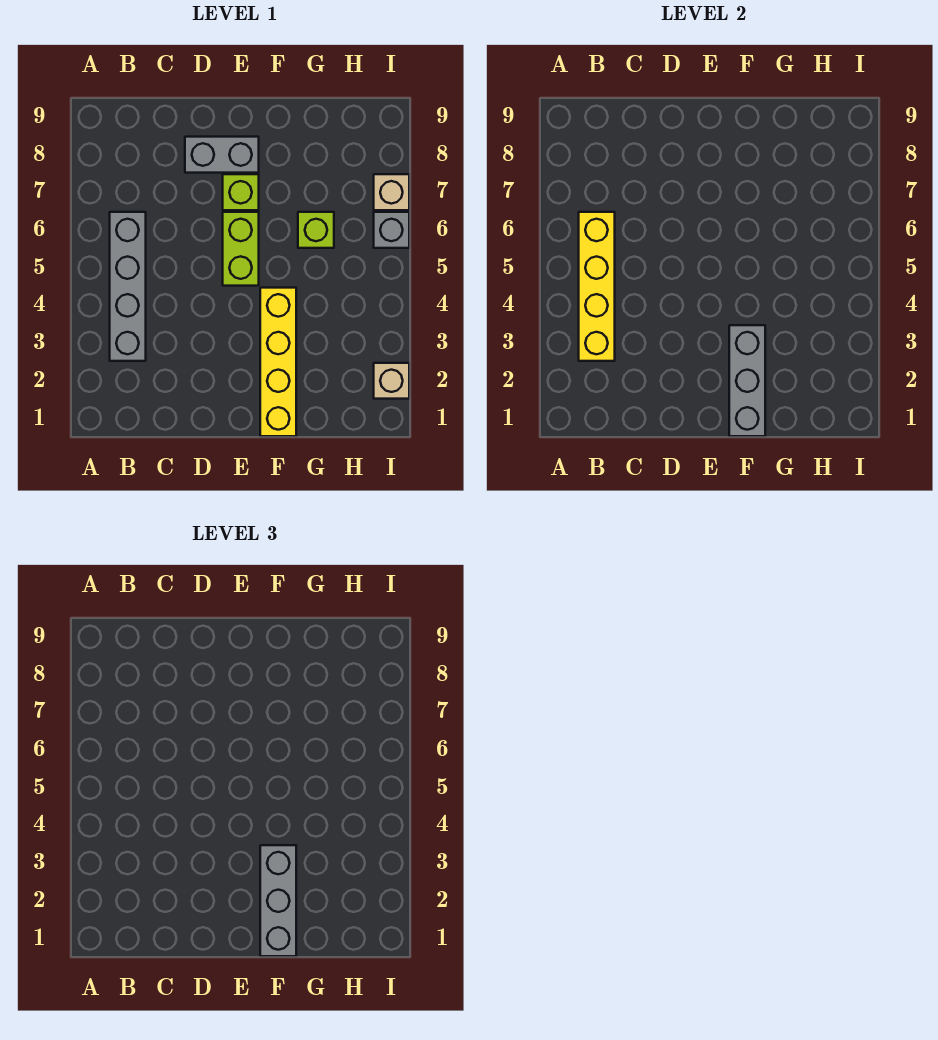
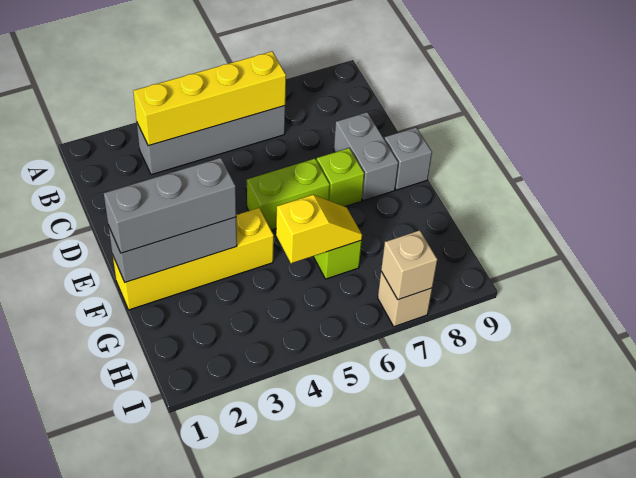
none -> yellow slope G5:G6 level 2 top 5
tan brick I2 level 1 -> tan brick I7 level 2
grey brick I6 level 1 -> grey brick E9 level 1

